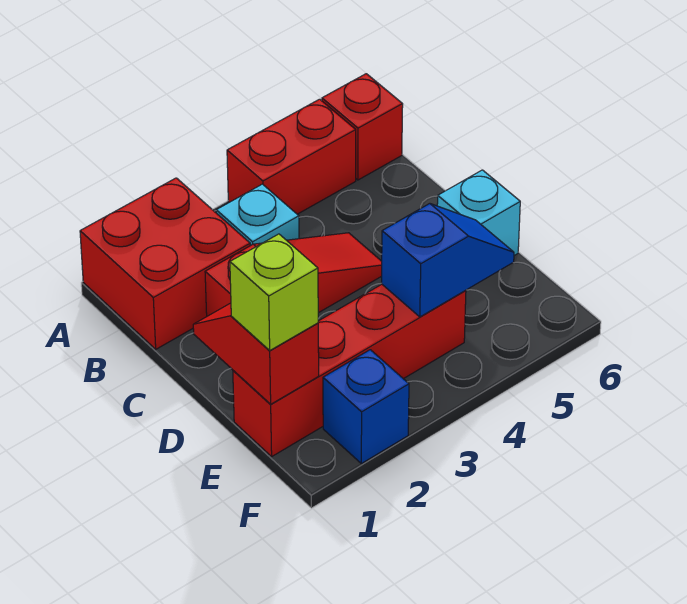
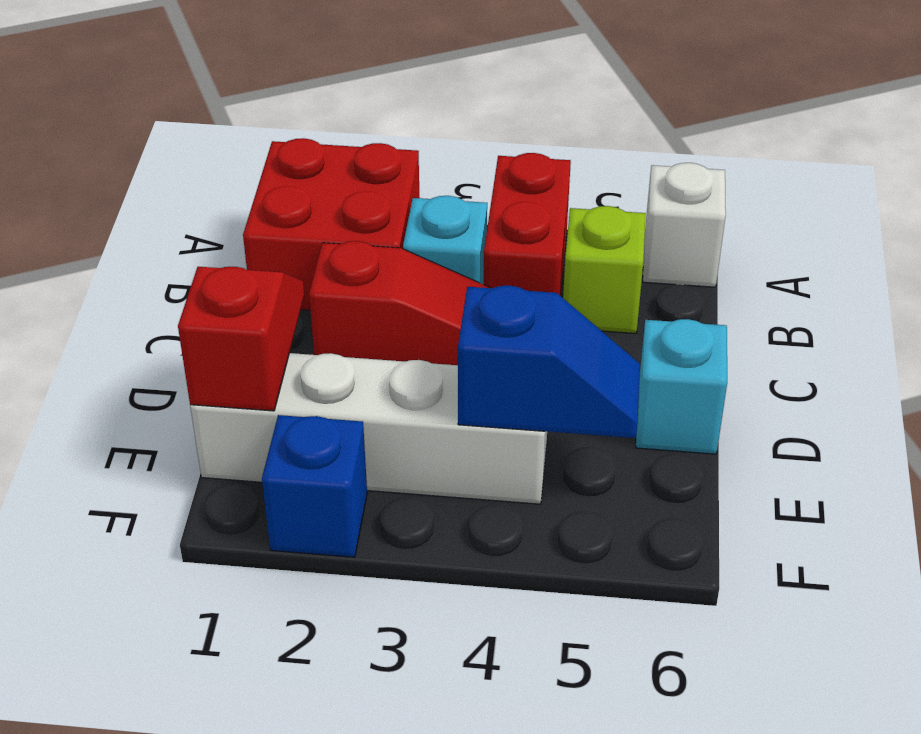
red brick A4:A5 level 1 -> red brick A4:B4 level 1
red brick A6 level 1 -> white brick A6 level 1
red brick E1:E4 level 1 -> white brick E1:E4 level 1
lime brick E1 level 3 -> lime brick B5 level 1

